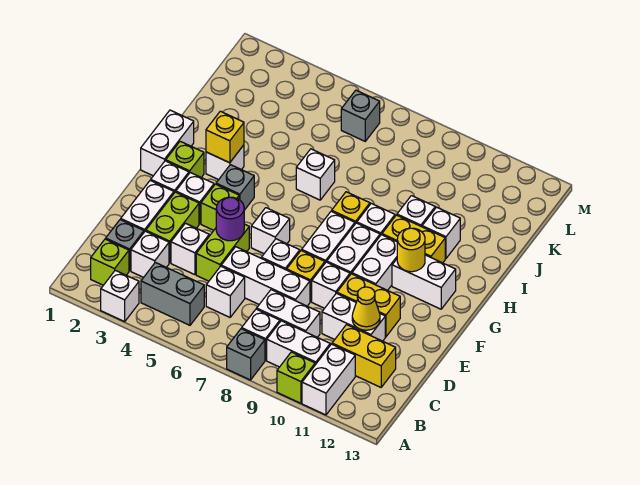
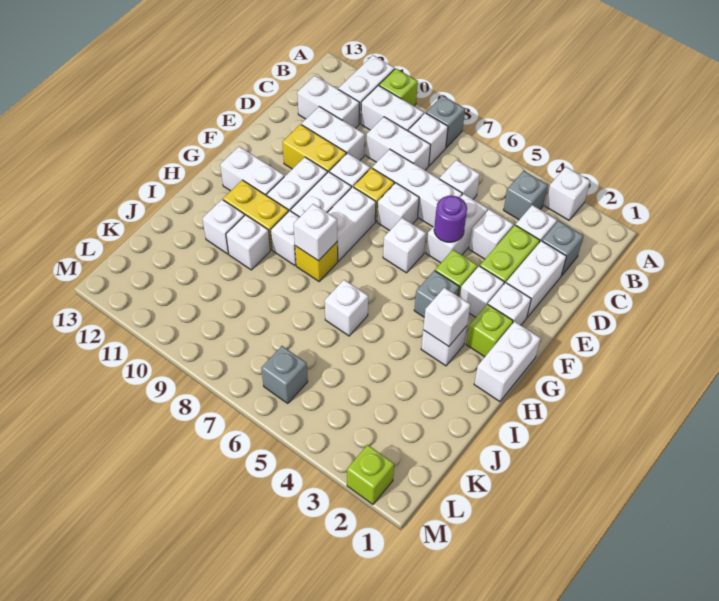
lime brick B2 level 1 -> lime brick M2 level 1
grey brick B4:B5 level 1 -> grey brick B4 level 1
yellow brick C11:C12 level 1 -> white brick C11:C12 level 1
lime brick D5:E5 level 1 -> white brick D5:E5 level 1
yellow cone D11 level 2 -> none
yellow round brick G11 level 2 -> none
yellow brick H3 level 2 -> white brick H3 level 2
none -> white brick H8 level 2

